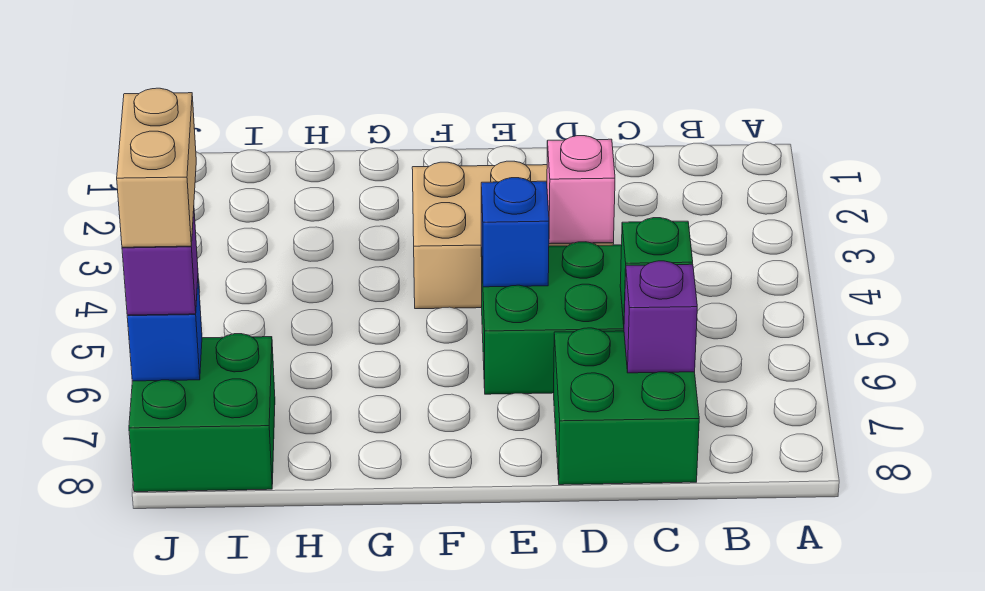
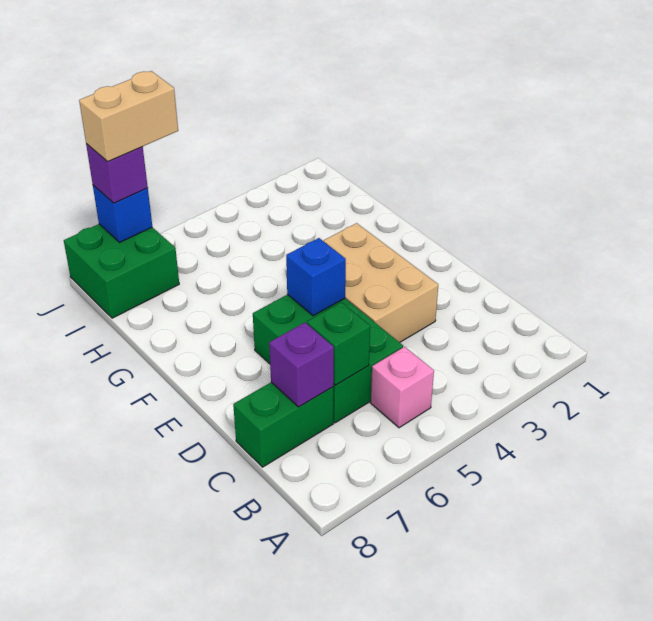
green brick C7:D8 level 1 -> green brick C7:C8 level 1
pink brick D4 level 2 -> pink brick B5 level 1

